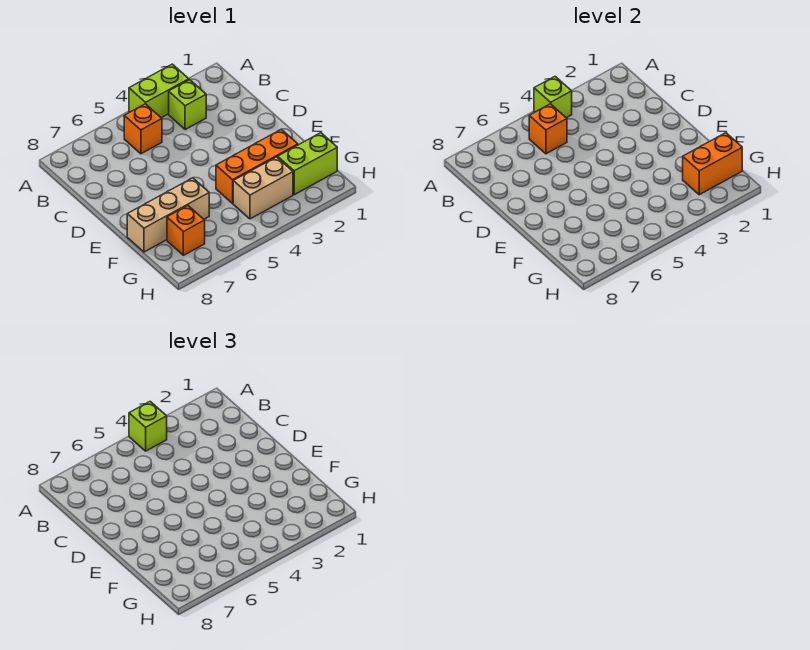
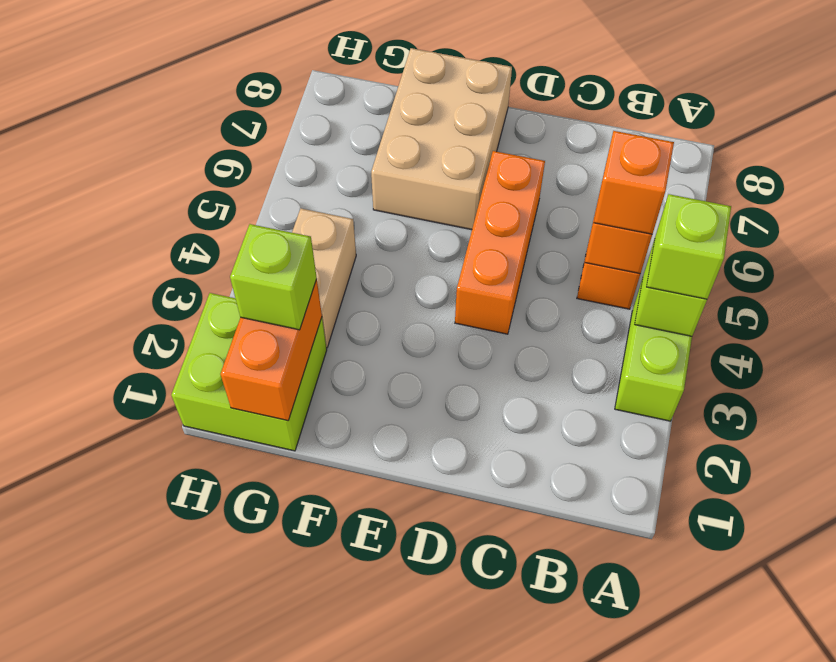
lime brick B3 level 1 -> lime brick G2 level 3
orange brick F2:F4 level 1 -> orange brick D4:D6 level 1
tan brick F6:F8 level 1 -> tan brick E6:F8 level 1
lime brick G1:G2 level 1 -> lime brick G1:H2 level 1
orange brick G7 level 1 -> orange brick B5 level 3

